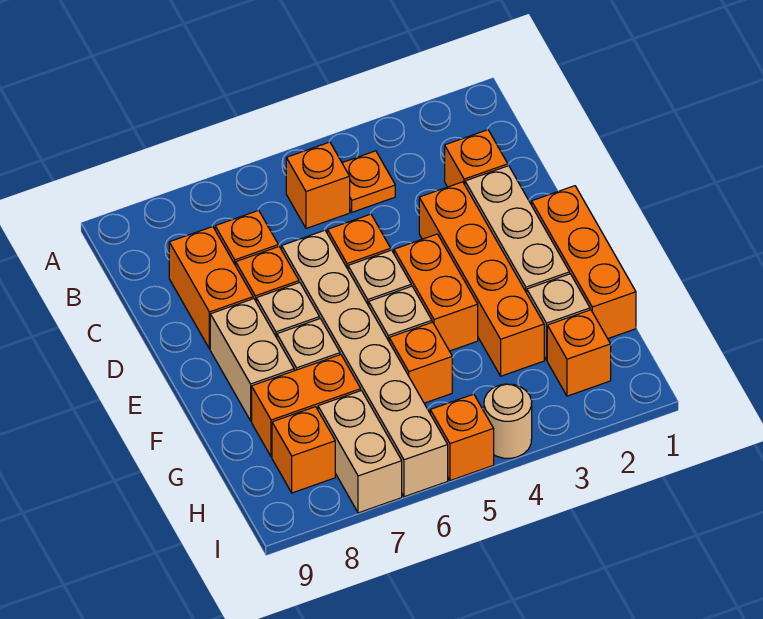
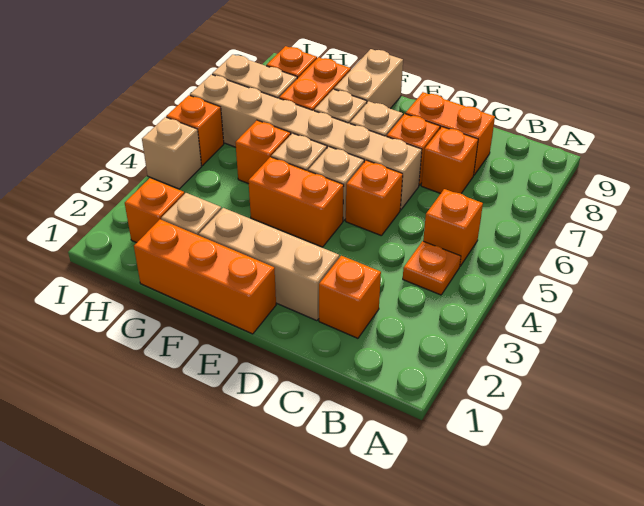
orange brick D3:G3 level 1 -> none
tan brick E8:F8 level 1 -> tan brick F8:F9 level 1
tan round brick I4 level 1 -> tan brick I4 level 1

